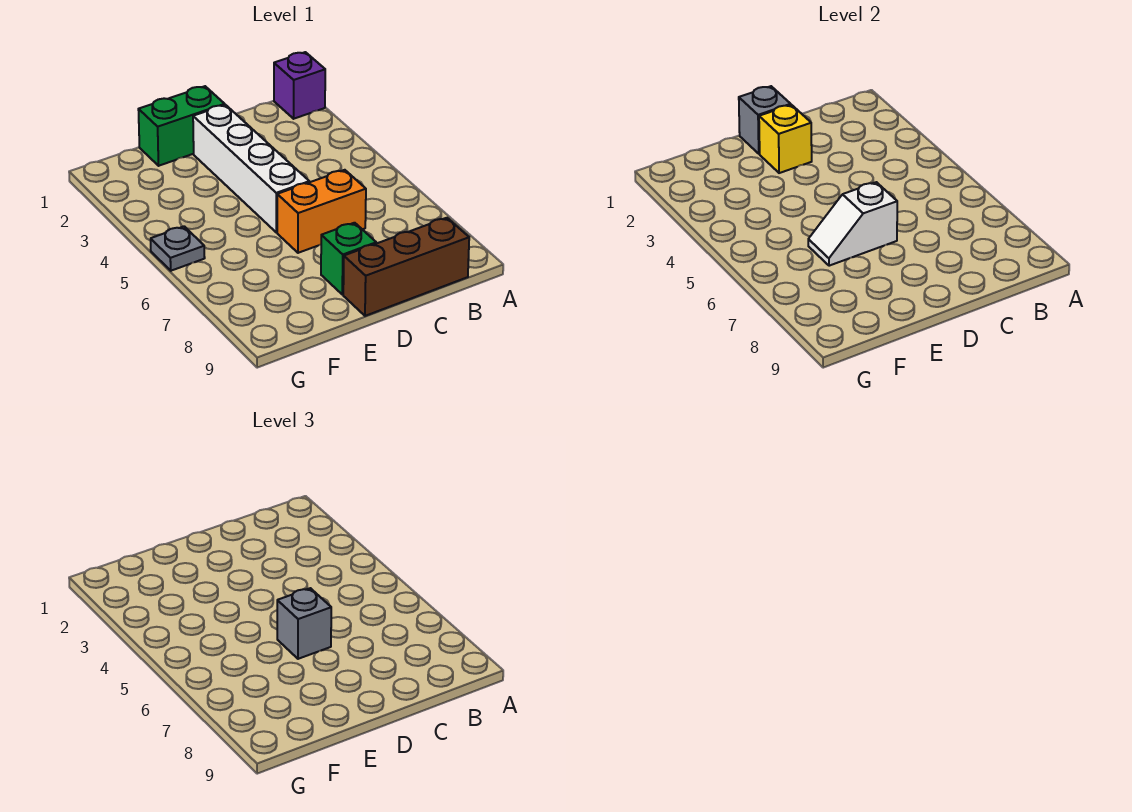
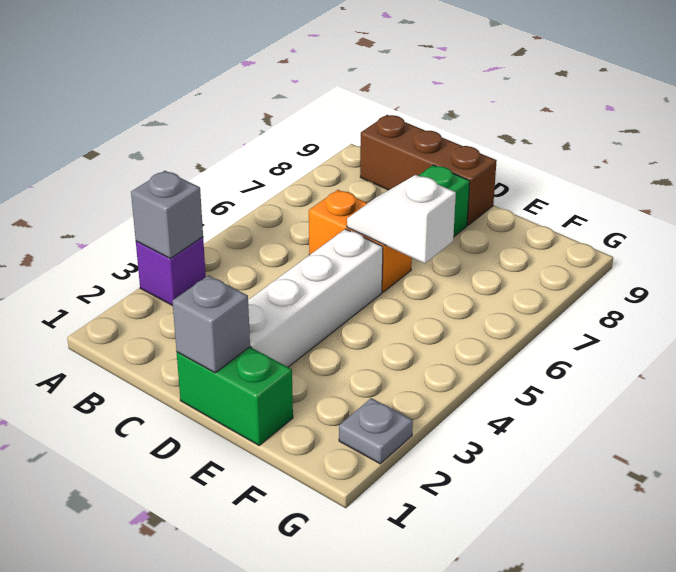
purple brick A1 level 1 -> purple brick A3 level 1
yellow brick D2 level 2 -> none
white slope D6:E6 level 2 top D -> white slope D6:E6 level 2 top E
grey brick D6 level 3 -> grey brick A3 level 2
grey plate G5 level 1 -> grey plate G2 level 1

